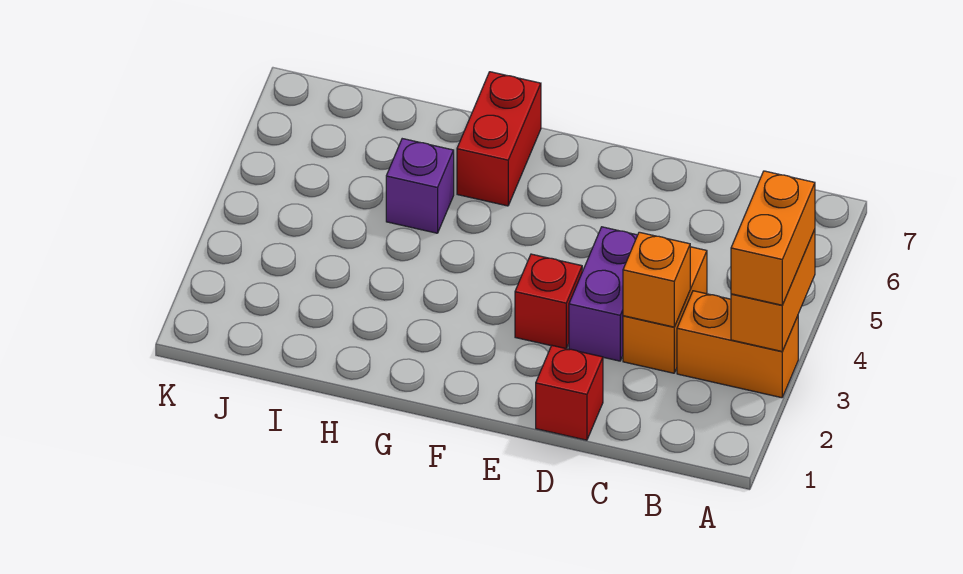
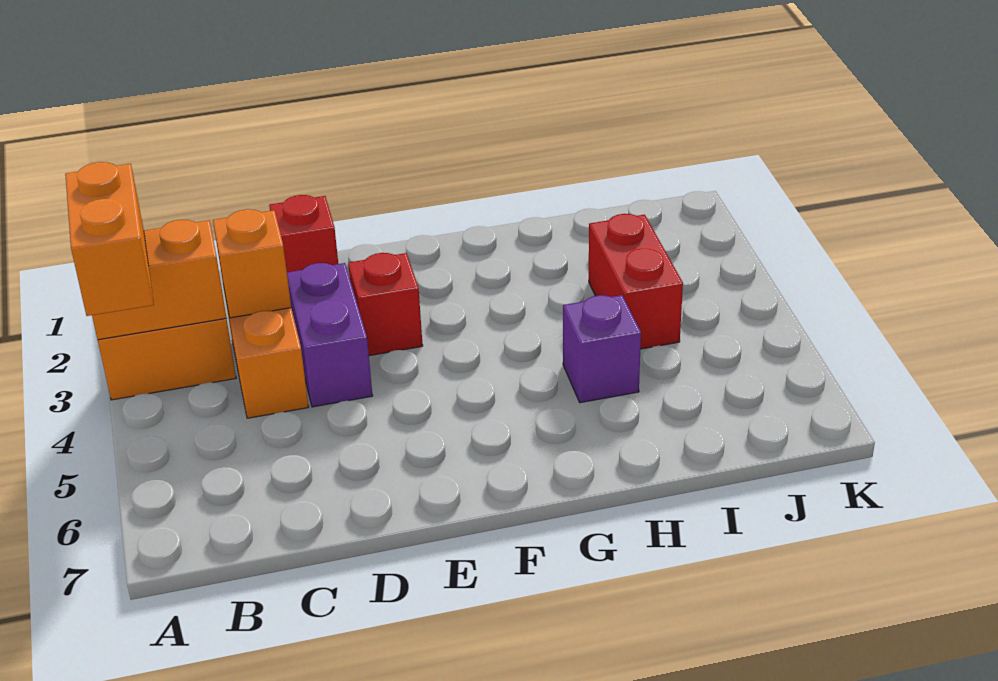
orange brick A3:A4 level 2 -> orange brick A3:B3 level 2
red brick G6:G7 level 1 -> red brick I3:I4 level 1

